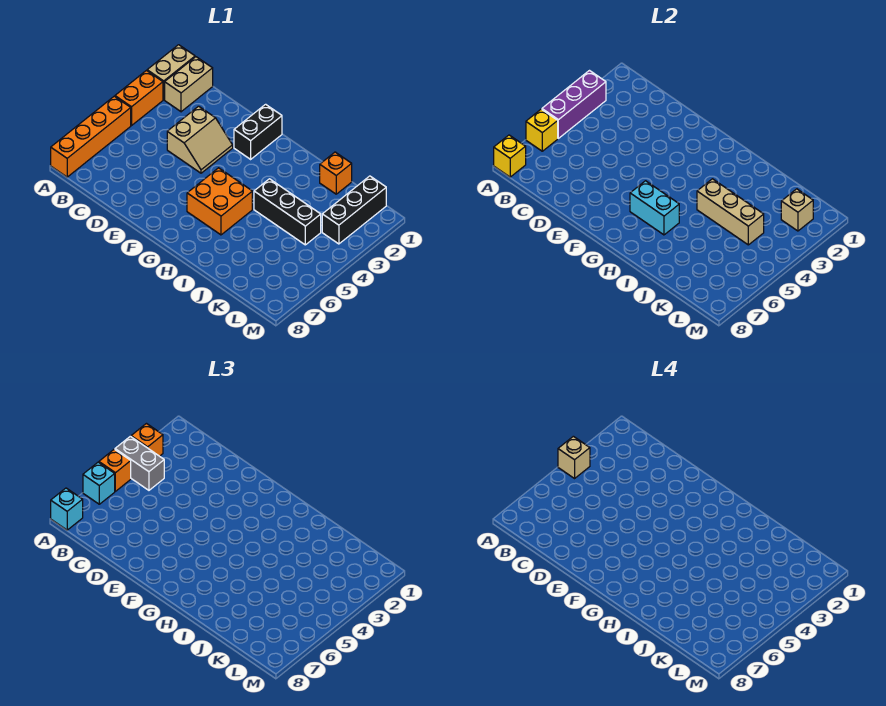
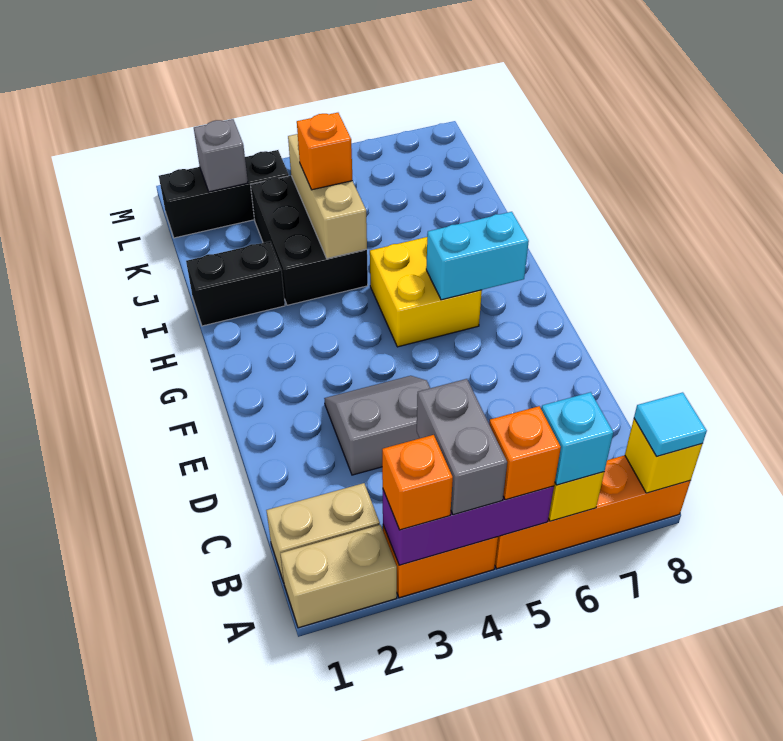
tan brick A4 level 4 -> none
cyan brick A8 level 3 -> cyan tile A8 level 3
tan slope D3:E4 level 1 top D -> grey slope D3:E4 level 1 top D
black brick F1:F2 level 1 -> black brick I1:I2 level 1
orange brick G5:H6 level 1 -> yellow brick G5:H6 level 1
cyan brick G6:H6 level 2 -> cyan brick G6:G7 level 2
black brick I4:K4 level 1 -> black brick I3:K4 level 1
orange brick J1 level 1 -> orange brick J4 level 3
tan brick L2 level 2 -> grey brick L2 level 2

